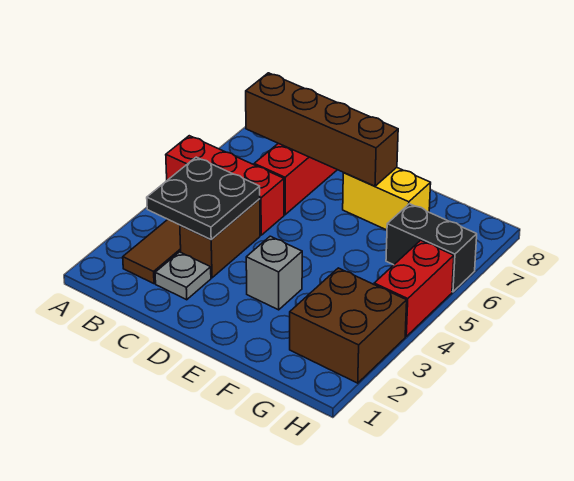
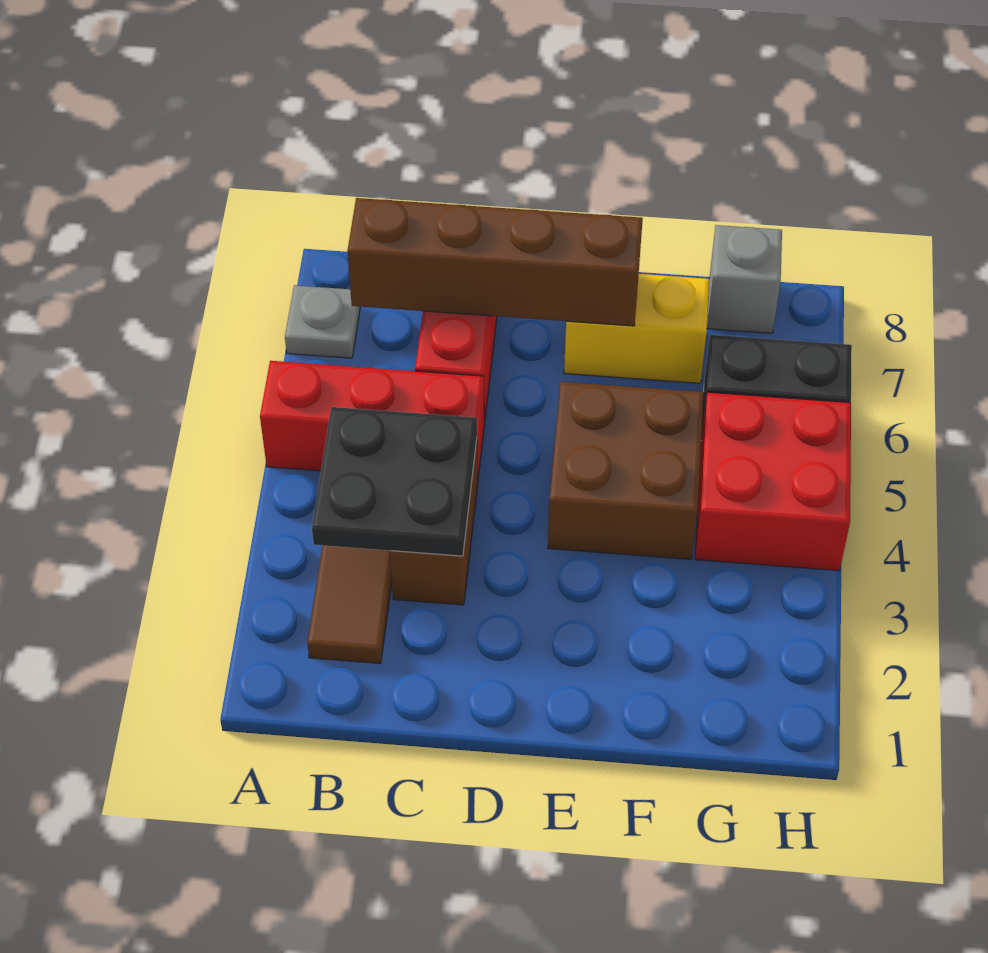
grey plate C2 level 1 -> grey plate A7 level 1
grey brick E3 level 1 -> grey brick G8 level 1
brown brick G2:H3 level 1 -> brown brick E4:F5 level 1
red brick H4:H5 level 1 -> red brick G4:H5 level 1

